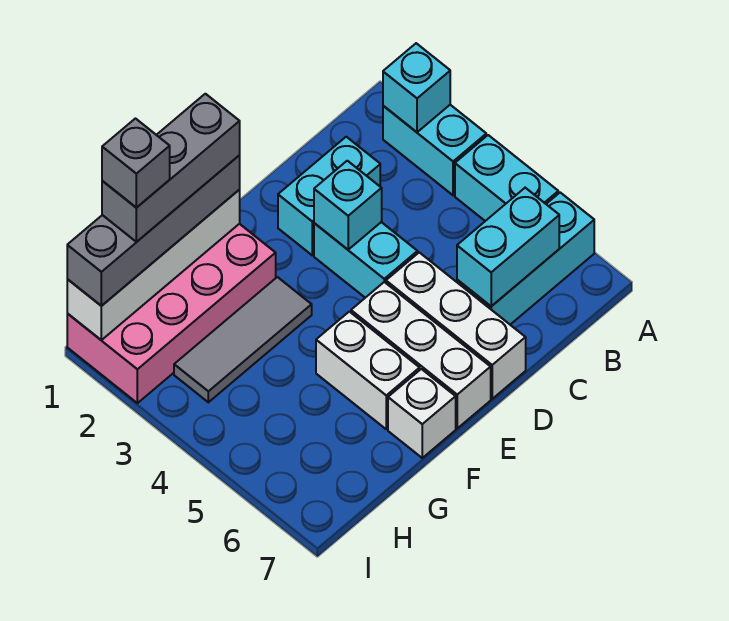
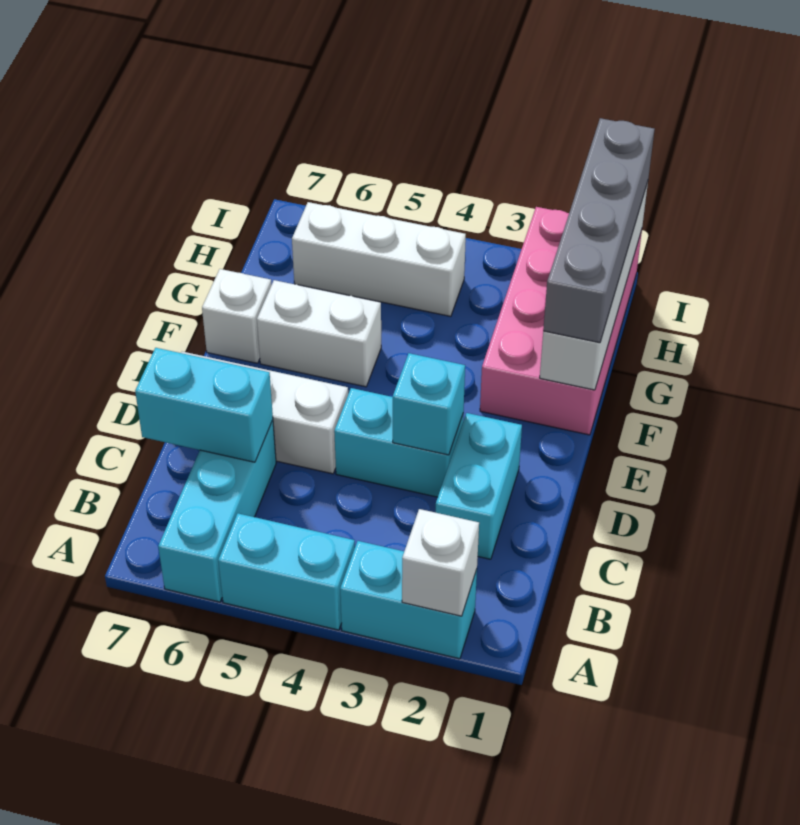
cyan brick A2 level 2 -> white brick A2 level 2
cyan brick B6:C6 level 2 -> cyan brick C6:C7 level 2
white brick E5:E7 level 1 -> white brick H4:H6 level 1
grey brick F1:H1 level 4 -> none
grey tile F3:H3 level 1 -> none
grey brick H1 level 5 -> none

